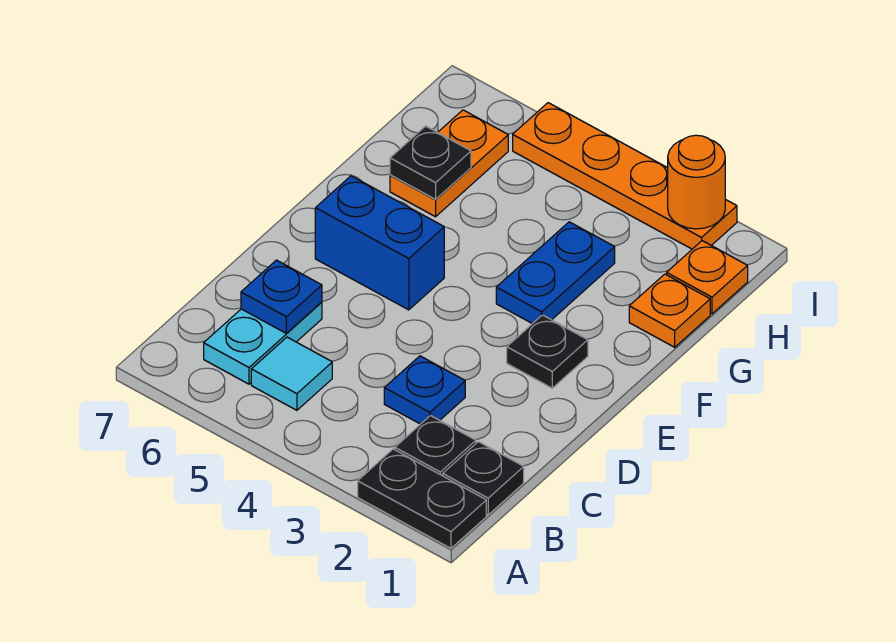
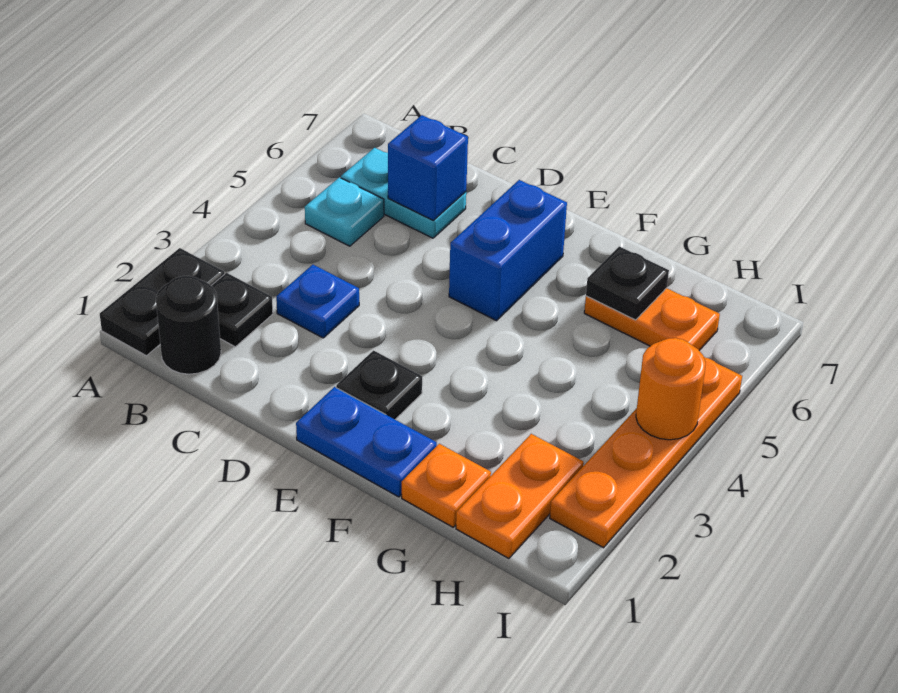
black plate B1 level 1 -> black round brick B1 level 1
cyan tile B5 level 1 -> cyan plate B5 level 1
blue plate C6 level 2 -> blue brick C6 level 2
blue plate F3:G3 level 1 -> blue plate E1:F1 level 1
orange plate H1 level 1 -> orange plate H1:H2 level 1
orange round brick I2 level 2 -> orange round brick I4 level 2

